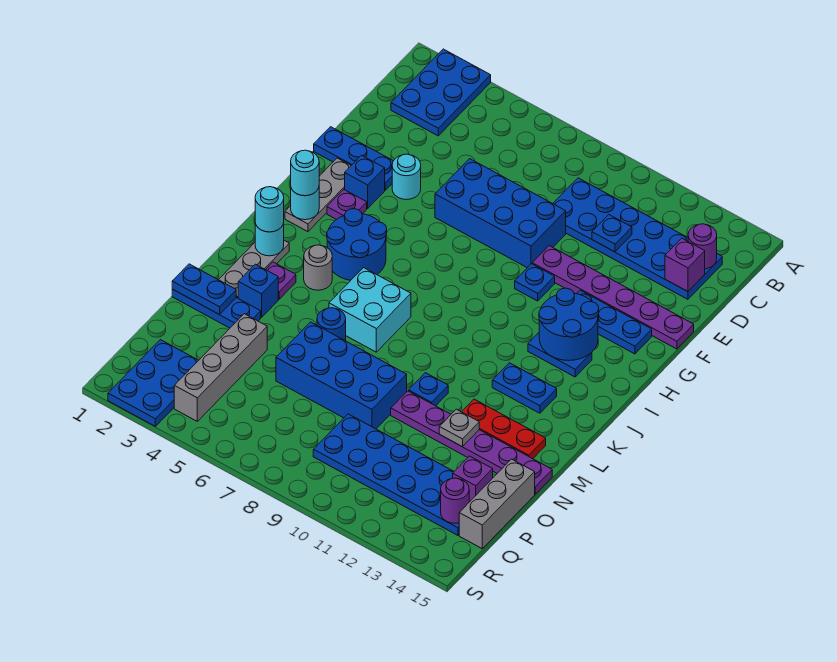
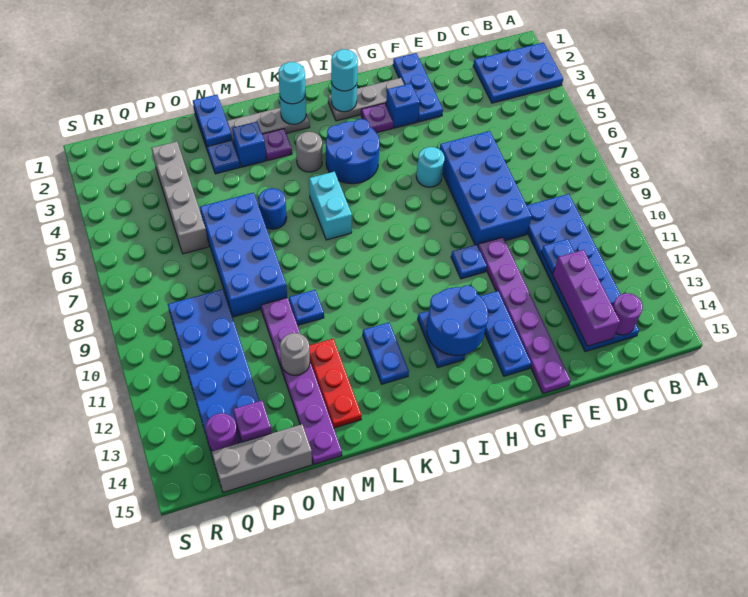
purple brick D14 level 2 -> purple brick D12:D14 level 2
cyan round brick F4 level 1 -> cyan round brick G6 level 1
cyan brick K6:L7 level 1 -> cyan brick K6:K7 level 1
grey plate N12 level 2 -> grey round brick N12 level 2
grey brick O4:R4 level 1 -> grey brick P3:P6 level 1
blue plate Q2:S3 level 1 -> none

